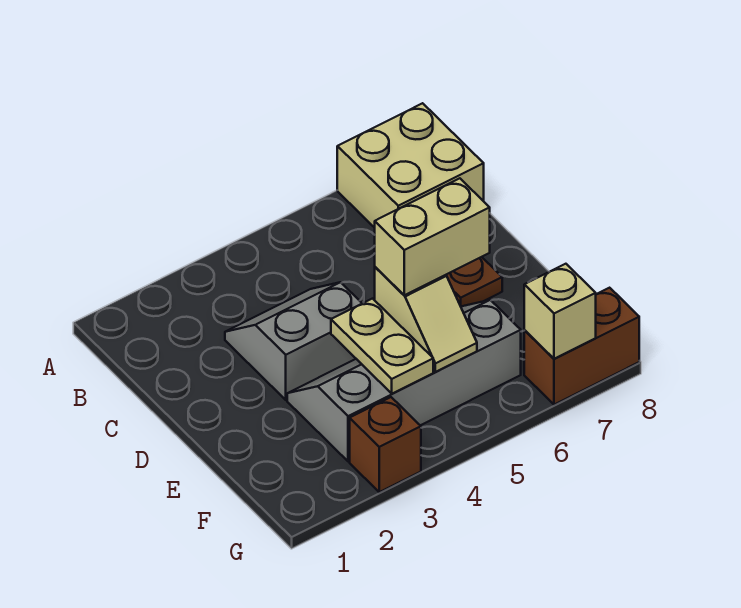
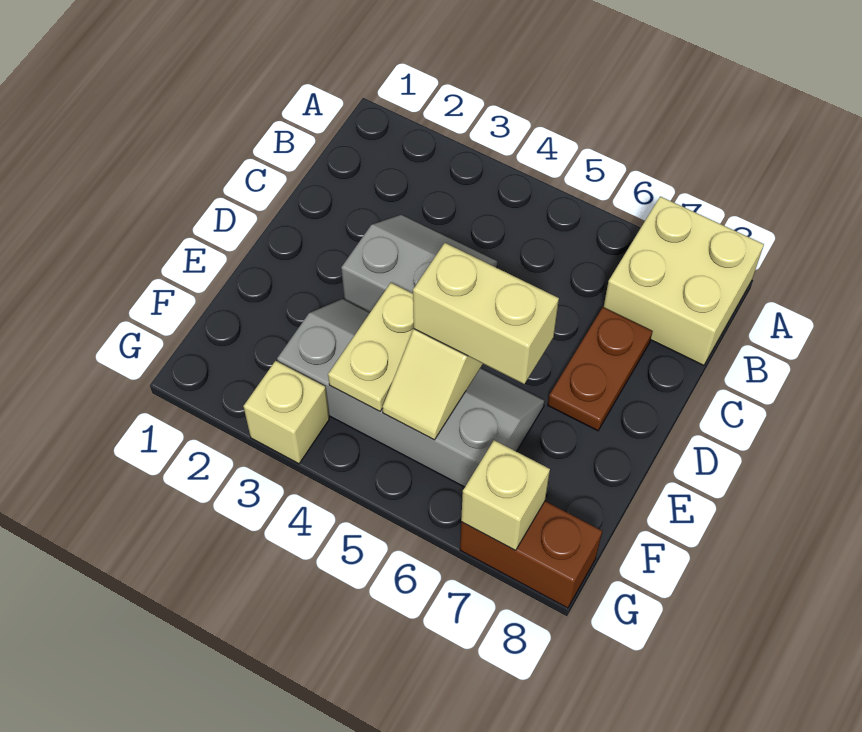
brown brick G3 level 1 -> tan brick G3 level 1

